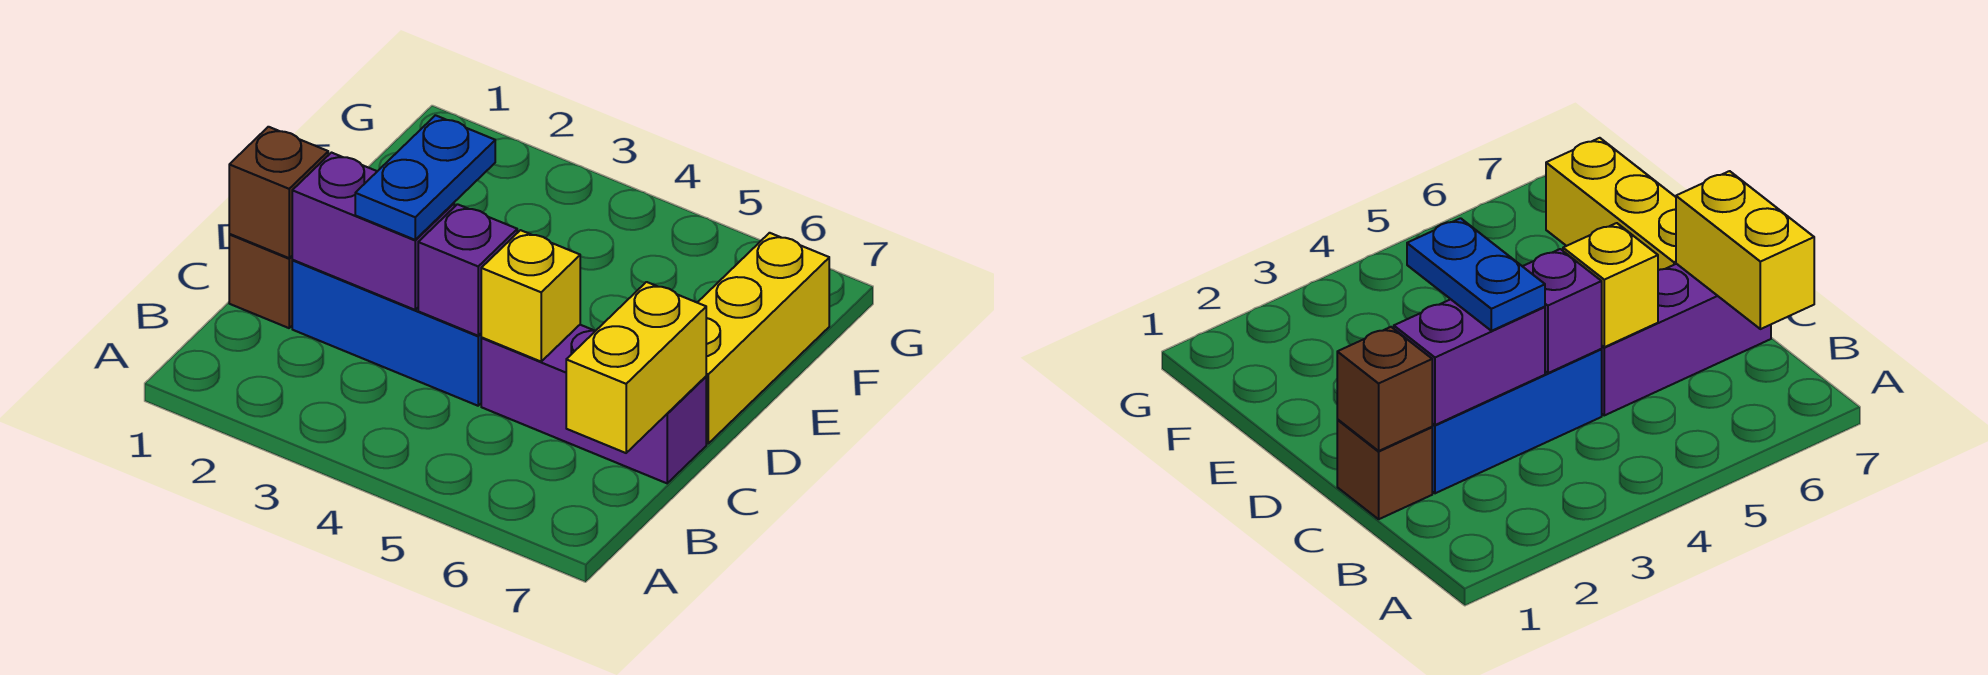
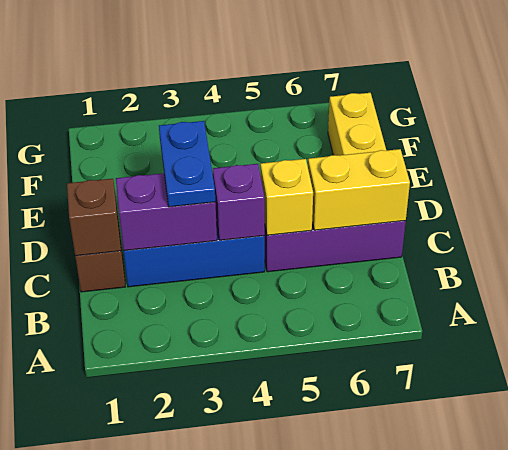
yellow brick B7:C7 level 2 -> yellow brick C6:C7 level 2

